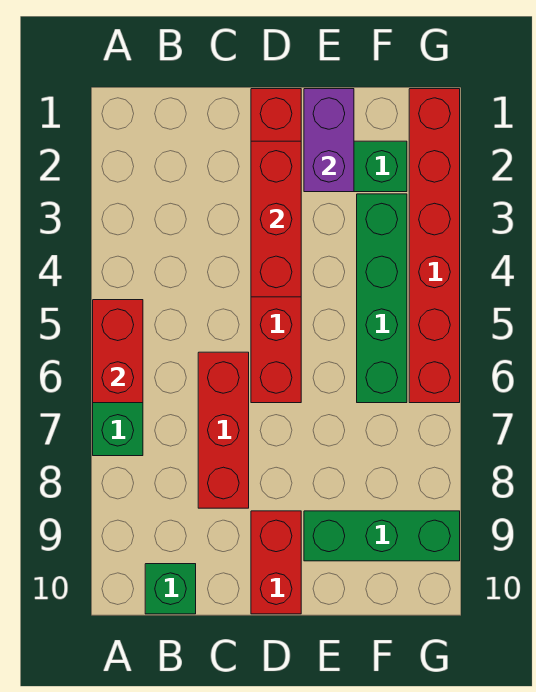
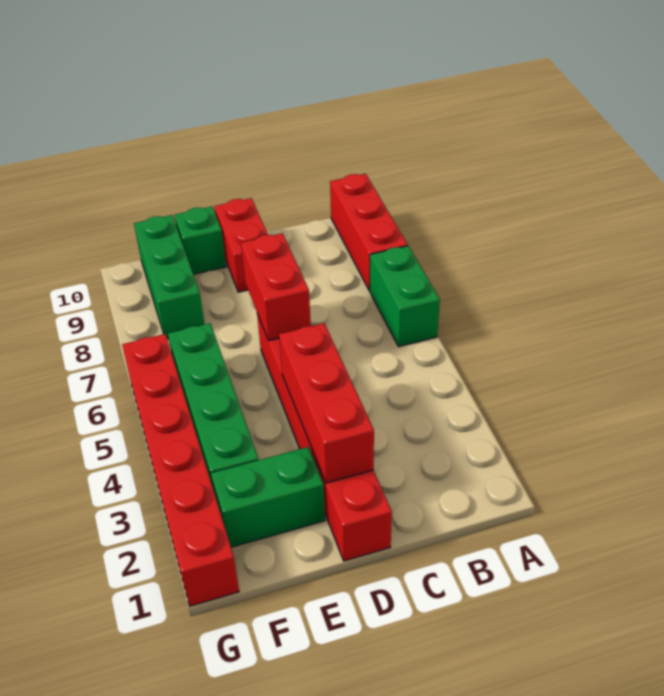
red brick A5:A6 level 2 -> red brick D6:D7 level 2
green brick B10 level 1 -> green brick E10 level 1
red brick C6:C8 level 1 -> red brick A8:A10 level 1
purple brick E1:E2 level 2 -> none
green brick E9:G9 level 1 -> green brick F8:F10 level 1

